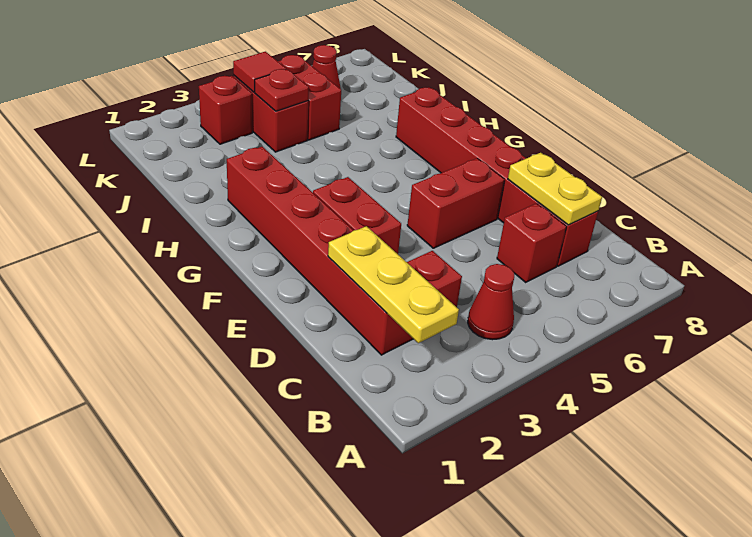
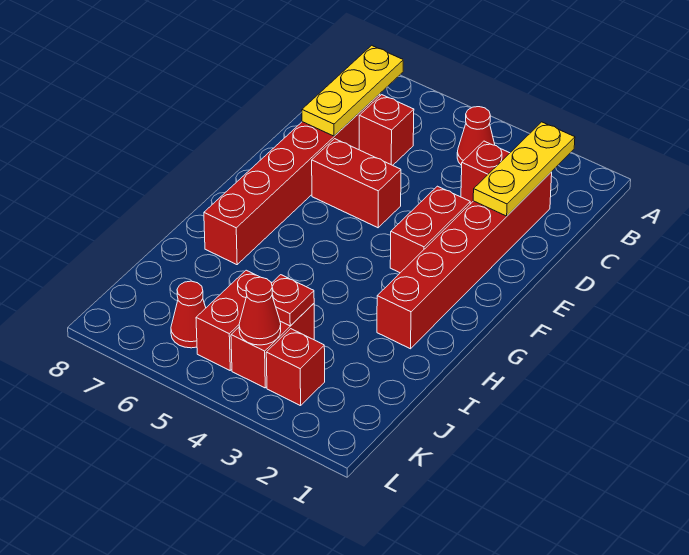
yellow plate C7:D7 level 2 -> yellow plate B7:D7 level 2
red tile K4 level 2 -> red cone K4 level 2

